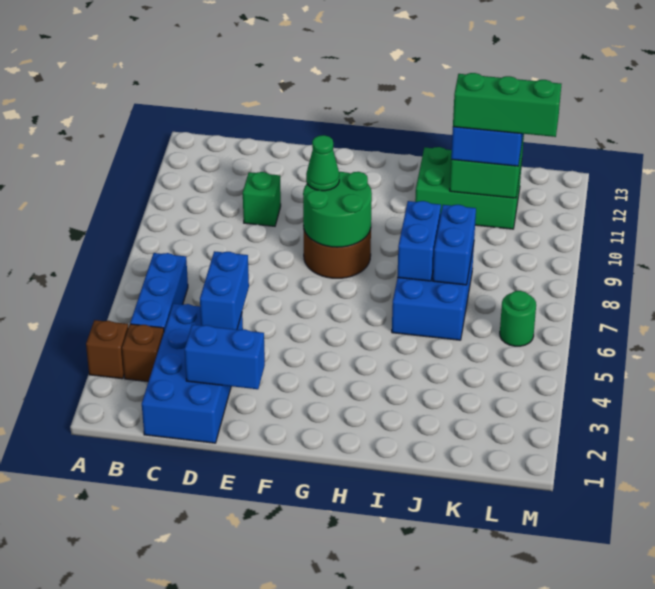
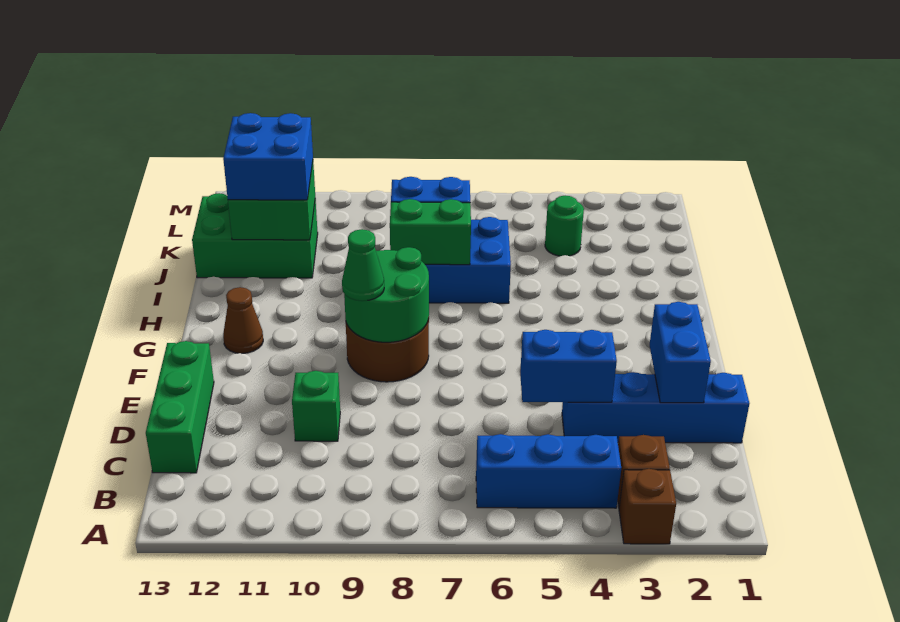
blue brick C1:D4 level 1 -> blue brick D1:D4 level 1
none -> brown cone G12 level 1
blue brick I7:I8 level 2 -> green brick I7:I8 level 2
green brick I11:K12 level 1 -> green brick J11:K13 level 1
green brick J11:L11 level 4 -> green brick C13:E13 level 1
green round brick L6 level 1 -> green round brick K4 level 1

